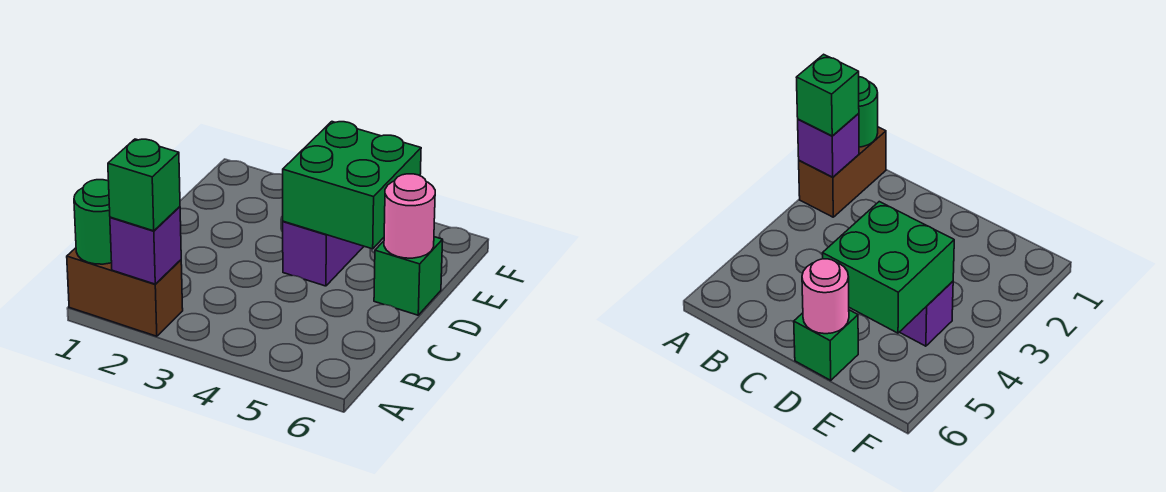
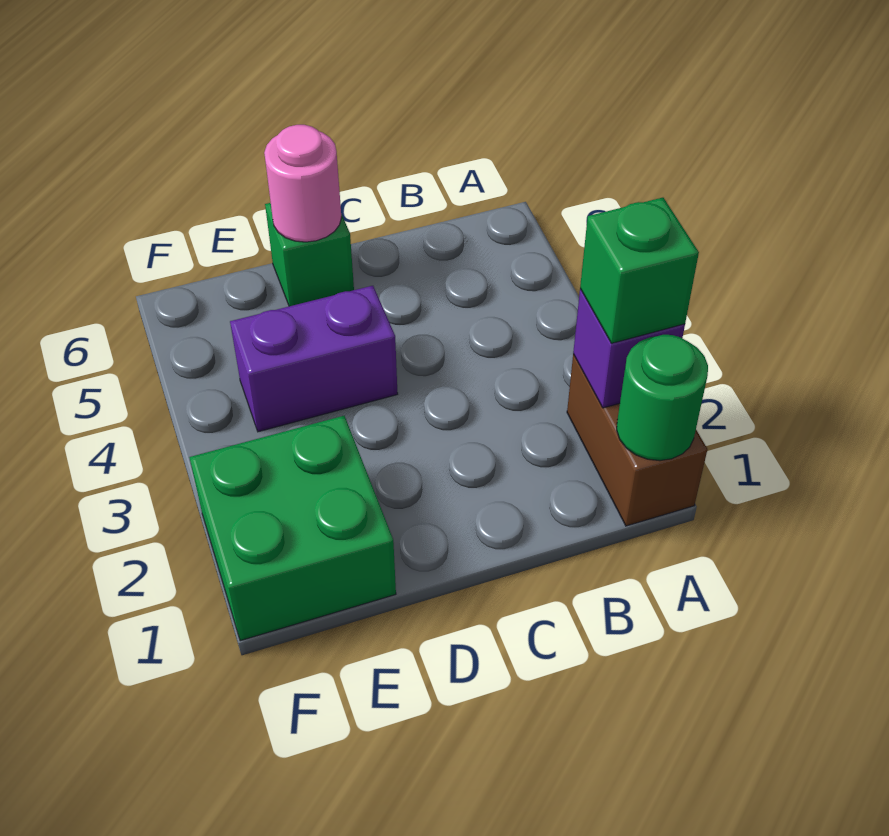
green brick D4:E5 level 2 -> green brick E1:F2 level 1

